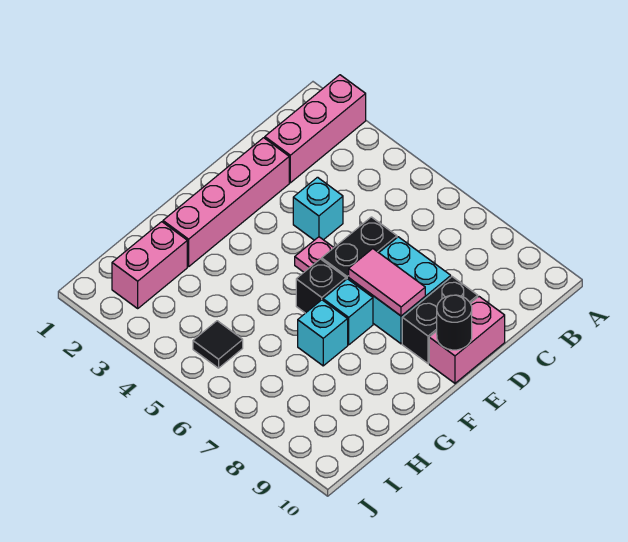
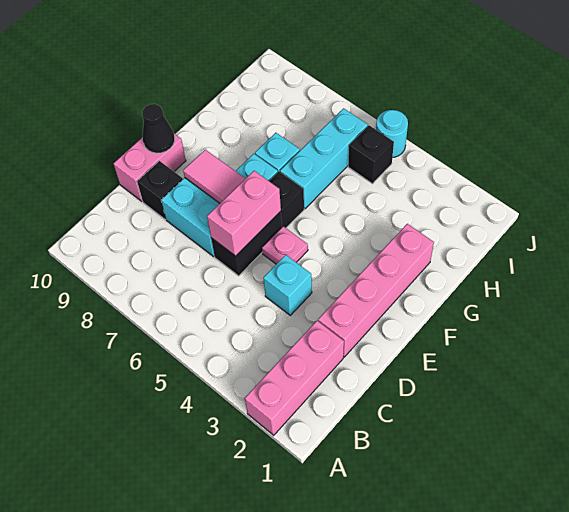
black brick D9:E9 level 1 -> black brick D9 level 1
black round brick E10 level 2 -> black cone E10 level 2
none -> cyan brick G6:I6 level 1
pink brick H2:I2 level 1 -> pink brick D6:E6 level 2
black tile I5 level 1 -> black brick I5 level 1
none -> cyan round brick J5 level 1

